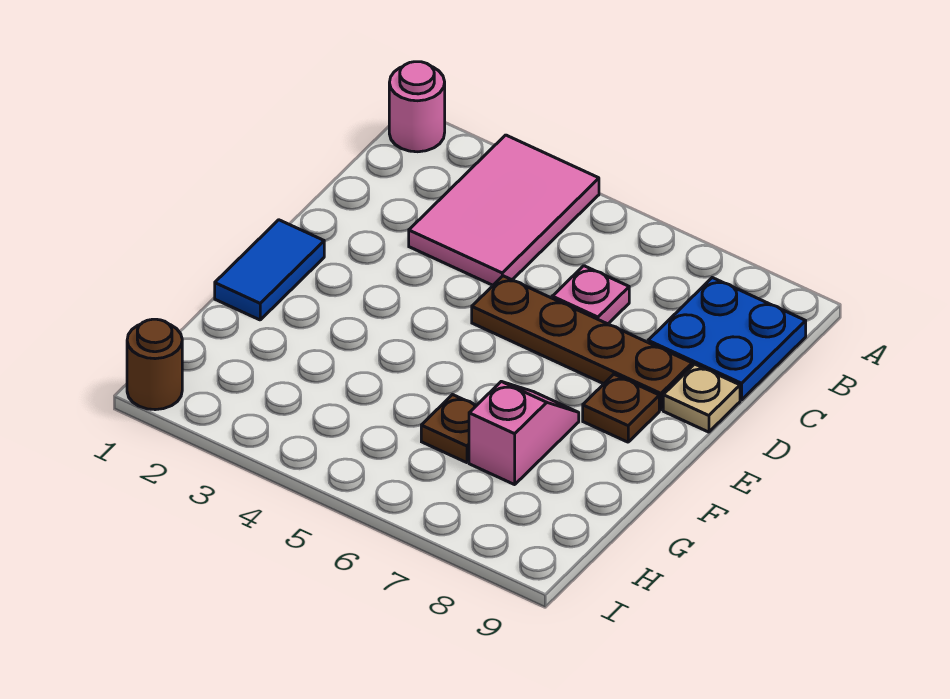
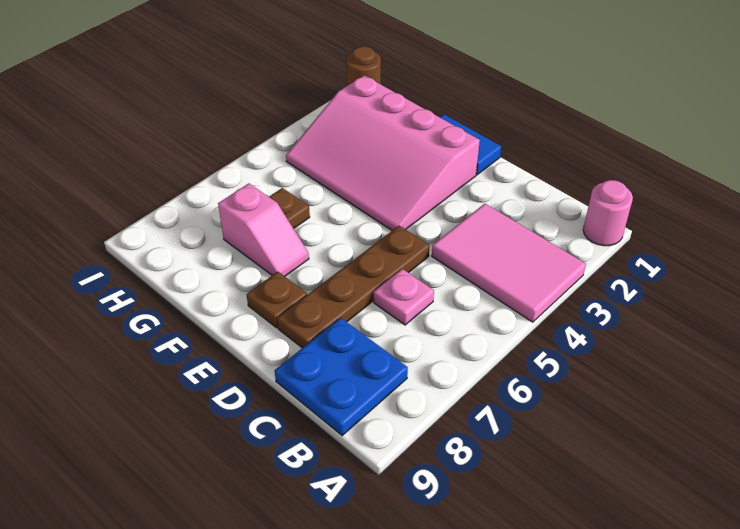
tan plate D9 level 1 -> none
none -> pink slope E2:H4 level 1 top 2

